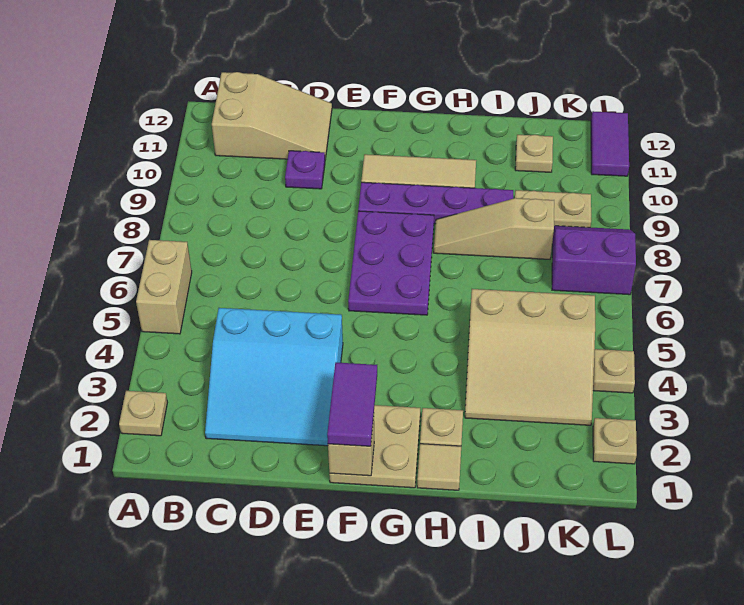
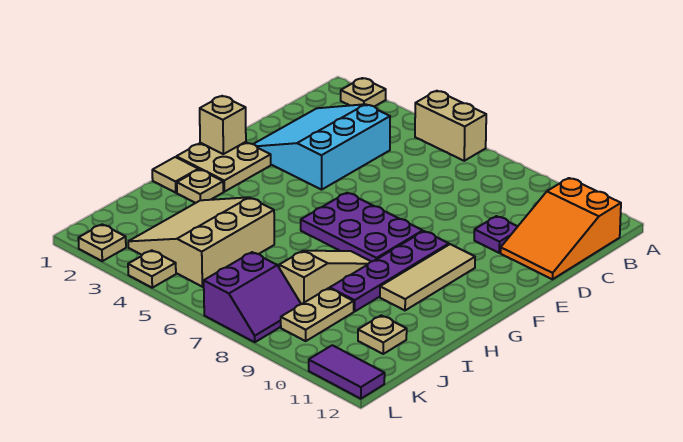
tan slope B11:D12 level 1 top B -> orange slope B11:D12 level 1 top B
purple tile F1:F2 level 3 -> none

